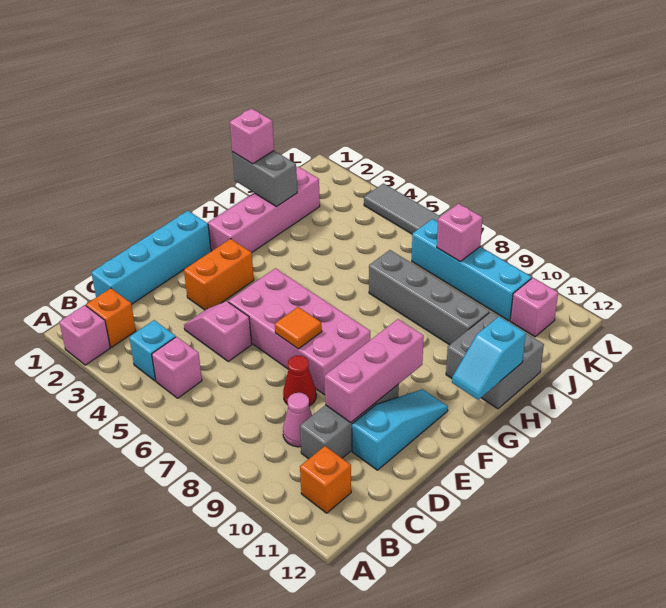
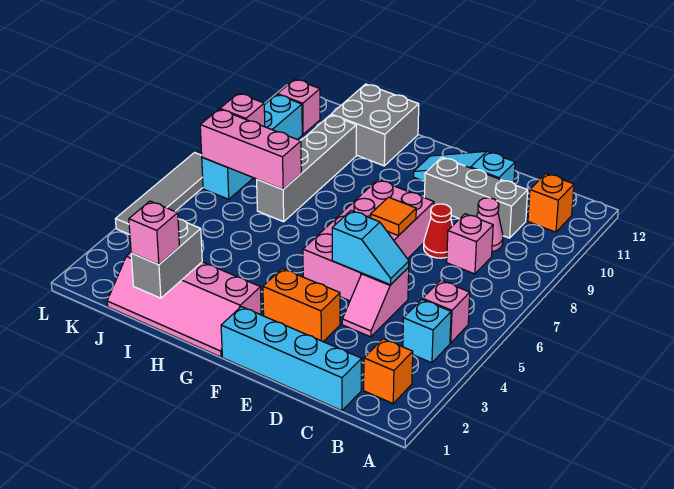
pink brick A2 level 1 -> pink brick C8 level 1
pink brick D10:F10 level 2 -> pink brick I7:K7 level 2
cyan slope G12:H12 level 2 top H -> cyan slope D5:E5 level 2 top E

